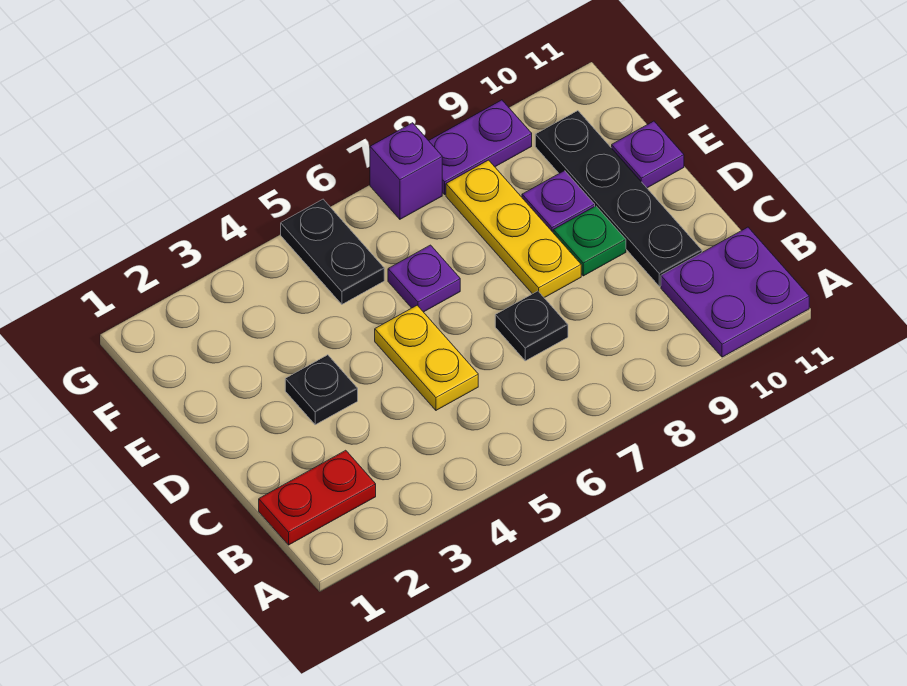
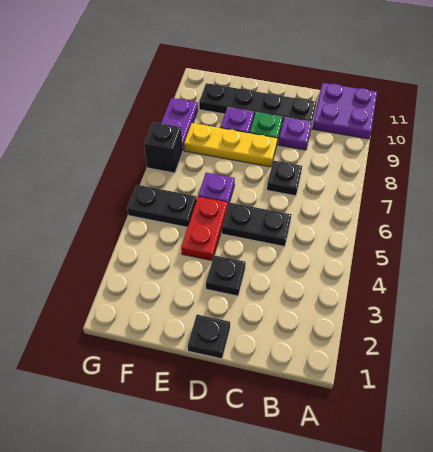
red plate B1:B2 level 1 -> red plate E4:E5 level 1
yellow plate C5:D5 level 1 -> black plate C5:D5 level 1
none -> black plate D1 level 1
purple plate E11 level 1 -> purple plate C9 level 1
purple brick G7 level 1 -> black brick G7 level 1

